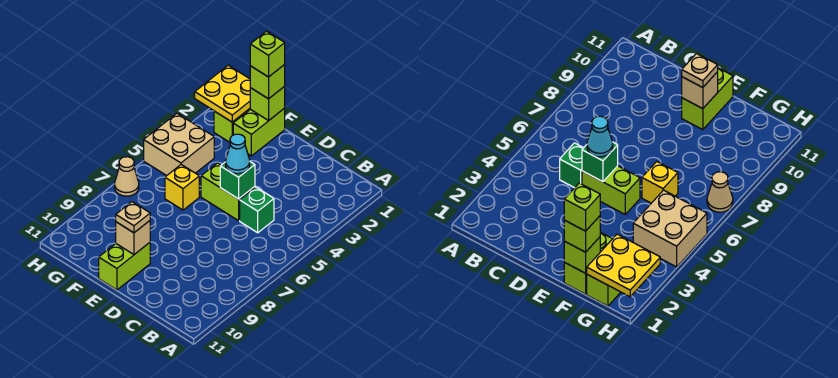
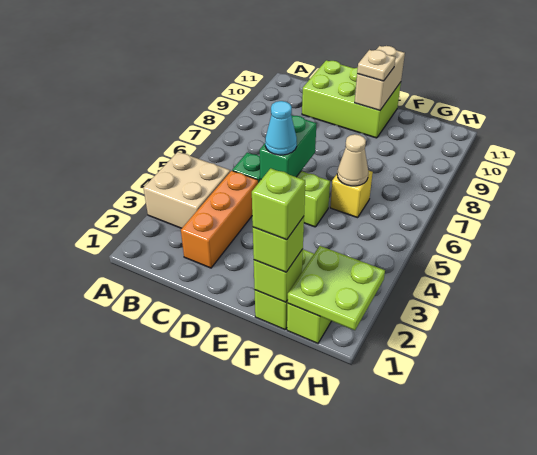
none -> orange brick C2:C4 level 1
green brick D5 level 2 -> green brick D5:D6 level 2
lime brick E10:E11 level 1 -> lime brick C10:E11 level 1
tan brick E10 level 2 -> tan brick E10:E11 level 2
yellow plate G1:H2 level 2 -> lime plate G1:H2 level 2
tan brick G4:H5 level 1 -> tan brick A3:B4 level 1
tan cone H7 level 1 -> tan cone F6 level 2

